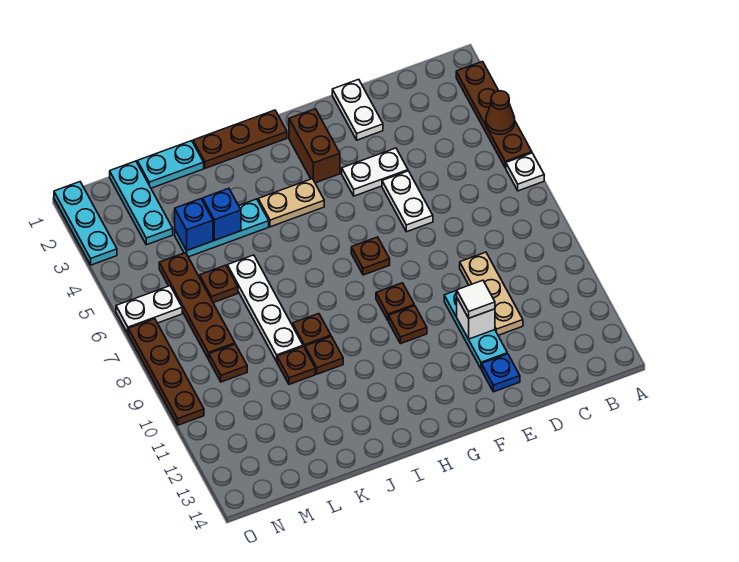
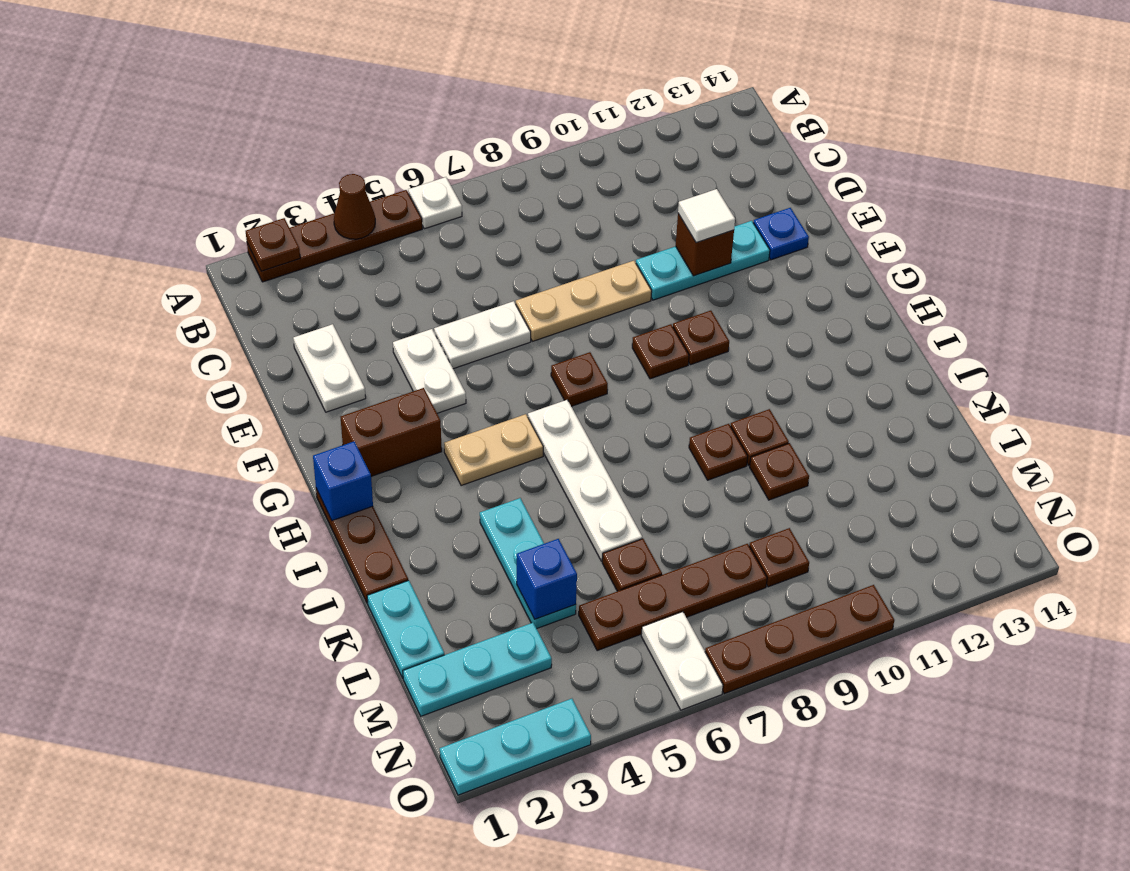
none -> brown plate A2 level 2
tan plate D9:D11 level 1 -> tan plate E7:E9 level 1
white plate E1:E2 level 1 -> white plate D2:E2 level 1
white brick E11 level 2 -> brown brick E11 level 2
tan plate H4:I4 level 1 -> tan plate H4:H5 level 1
blue brick K4 level 2 -> blue brick H1 level 2
white plate K6:K9 level 1 -> white plate H6:K6 level 1

